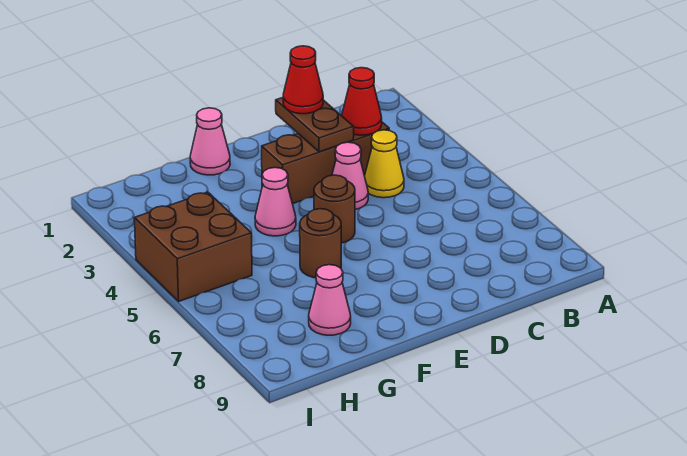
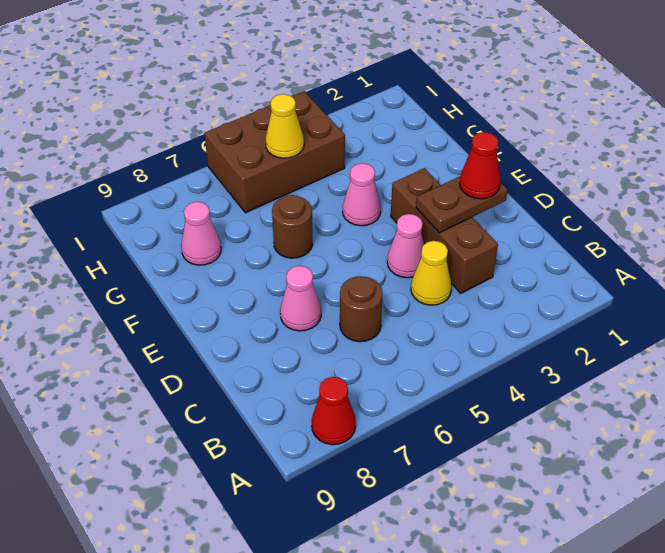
red cone C3 level 2 -> red cone A8 level 1
brown round brick E5 level 1 -> brown round brick C6 level 1
pink cone F1 level 1 -> pink cone D7 level 1
brown brick H4:I5 level 1 -> brown brick H4:I6 level 1
none -> yellow cone H5 level 2

